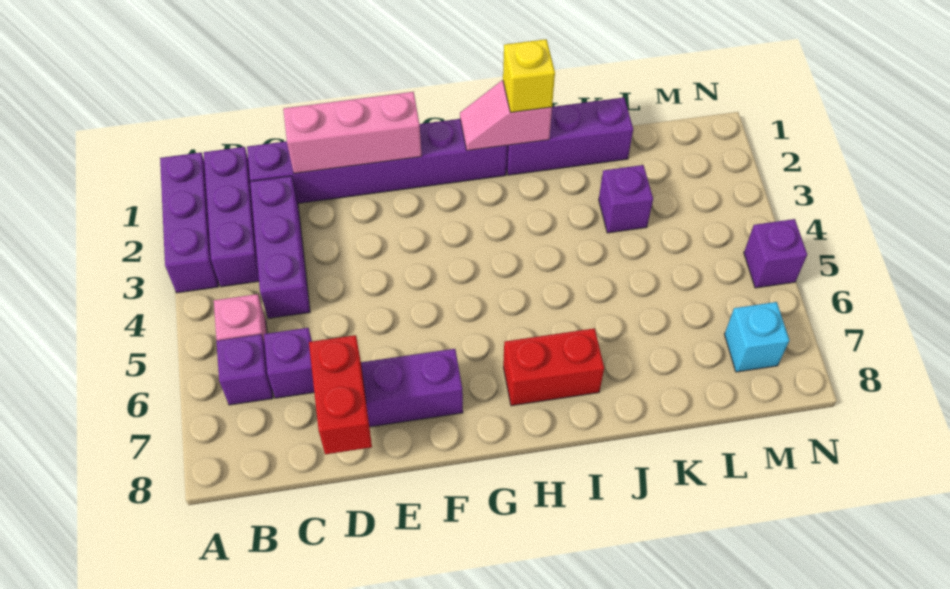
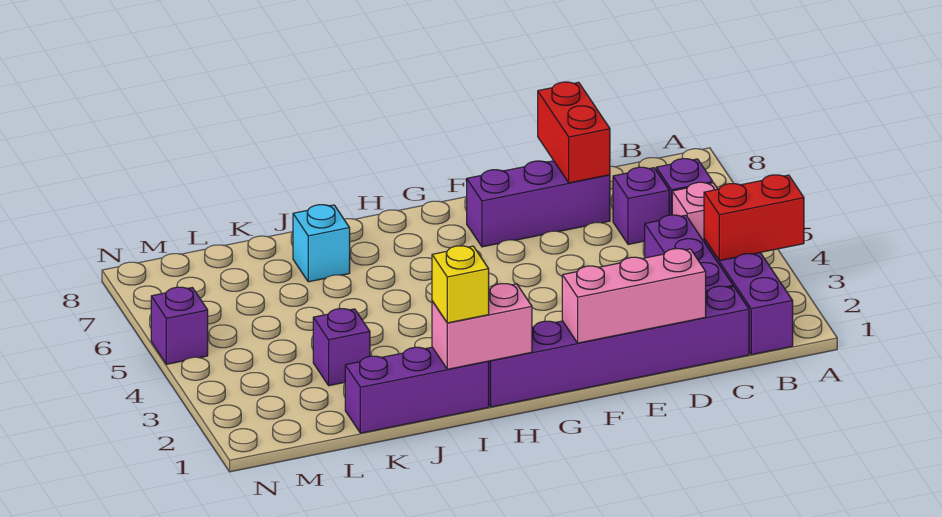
purple brick A1:A3 level 1 -> none
pink slope H1:I1 level 2 top I -> pink brick H1:I1 level 2
red brick H7:I7 level 1 -> red brick A3:B3 level 2
cyan brick M7 level 1 -> cyan brick J7 level 1

